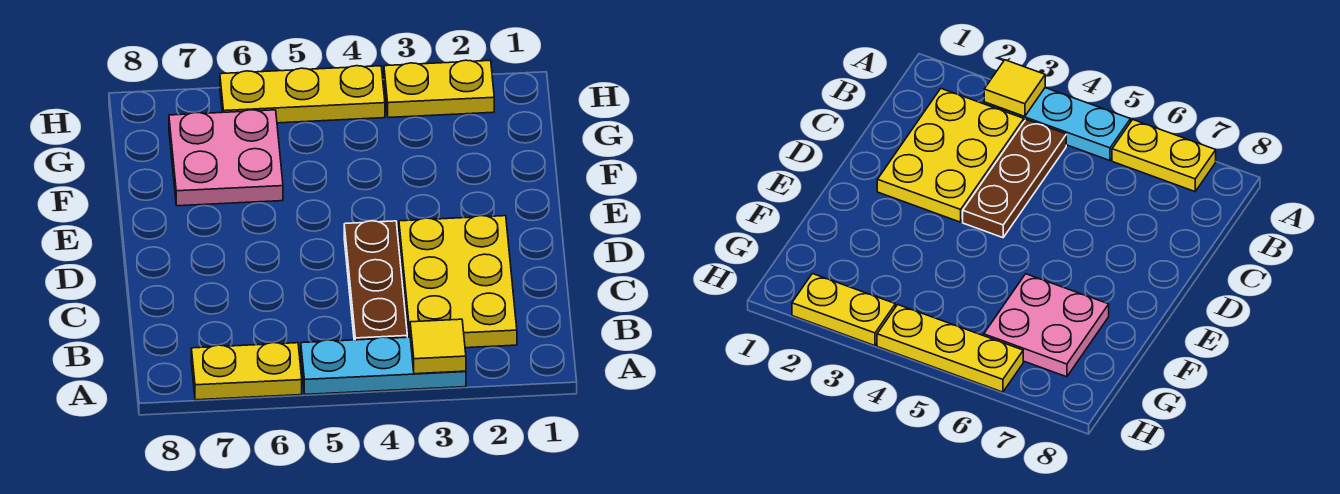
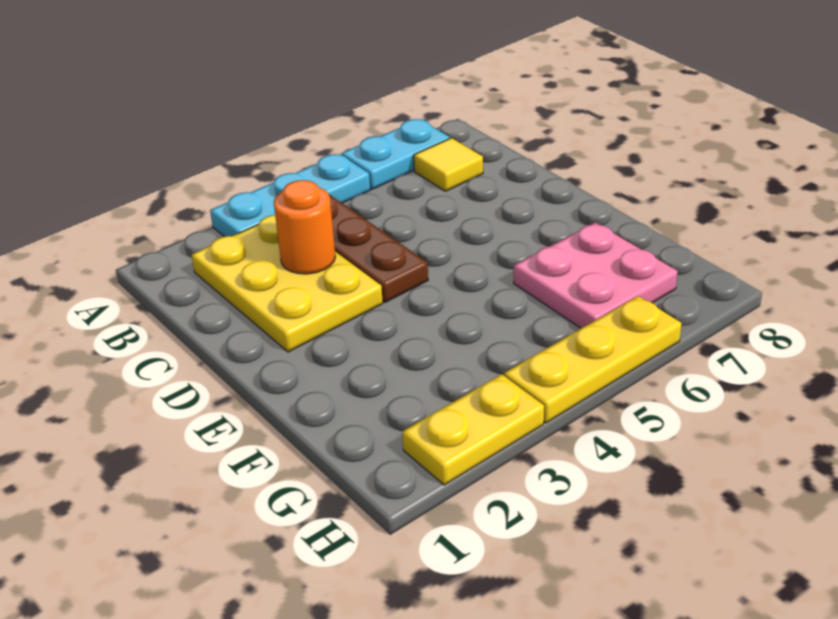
yellow tile A3 level 2 -> yellow tile B7 level 1
yellow plate A6:A7 level 1 -> cyan plate A6:A7 level 1
none -> orange round brick C3 level 2

